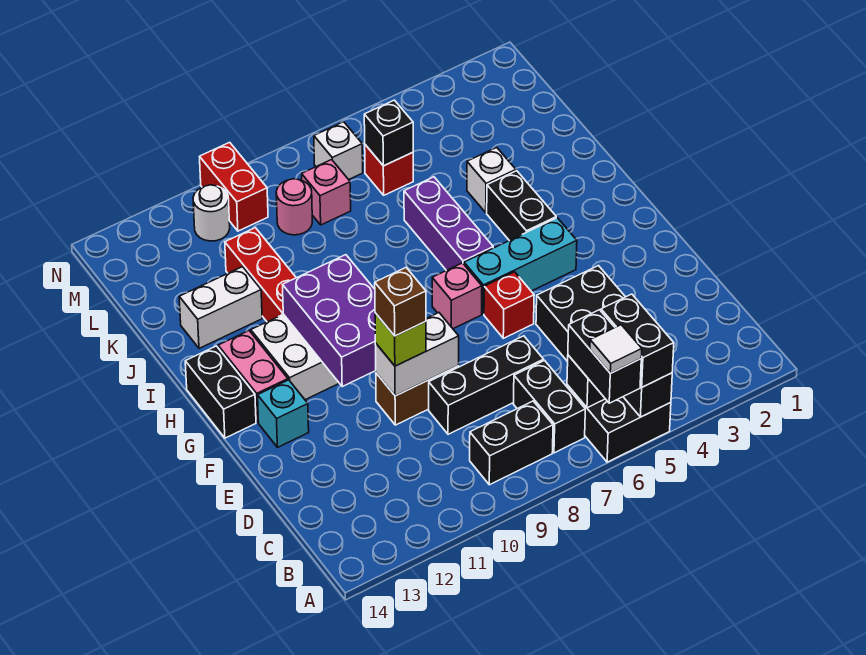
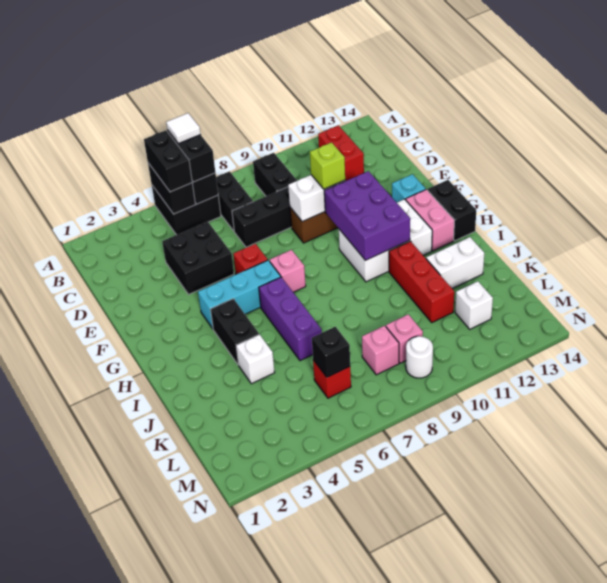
black brick B8:B9 level 1 -> black brick B9:C9 level 1
brown brick E10 level 4 -> none
pink round brick L9 level 1 -> pink brick L9 level 1
white brick M7 level 1 -> white brick L12 level 1
red brick M10:N10 level 1 -> red brick B12:C12 level 1
white round brick M11 level 1 -> white round brick M9 level 1

